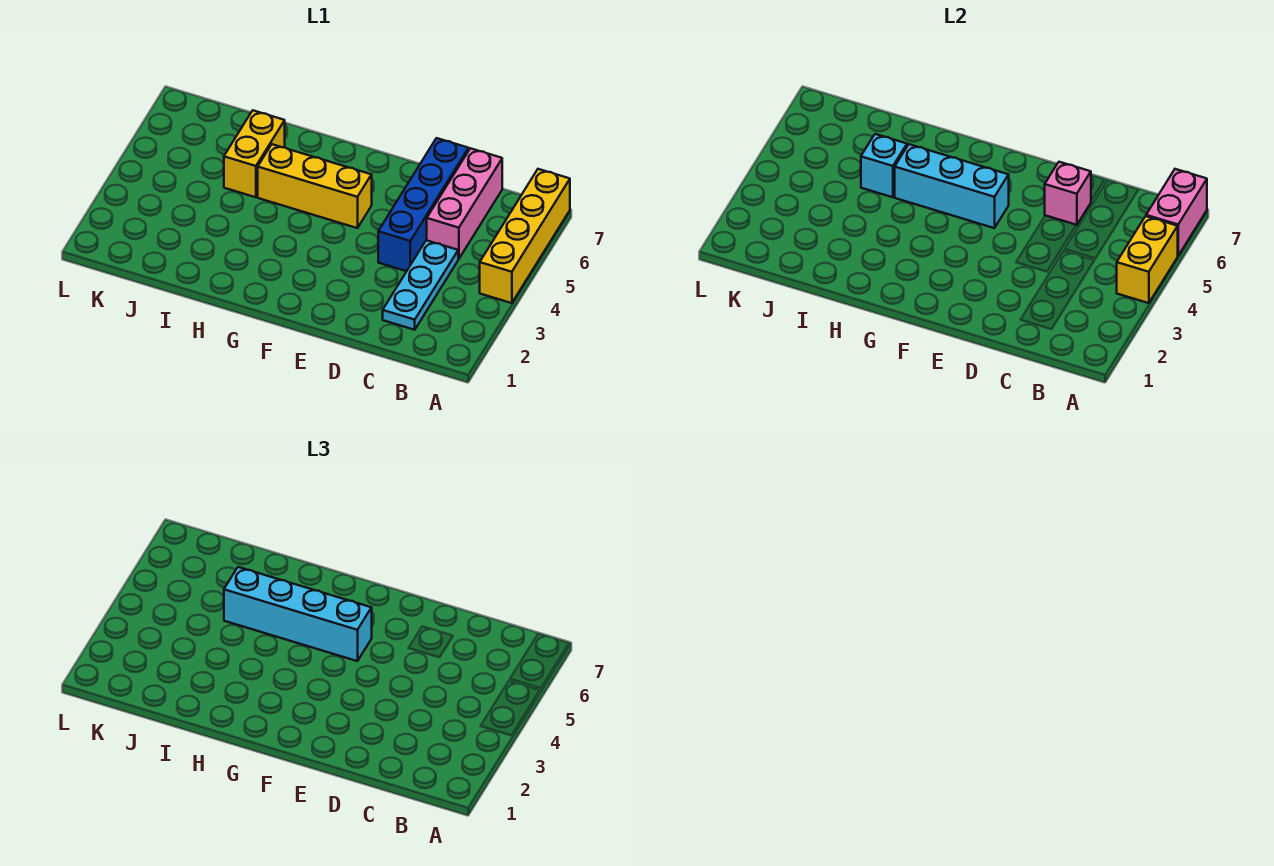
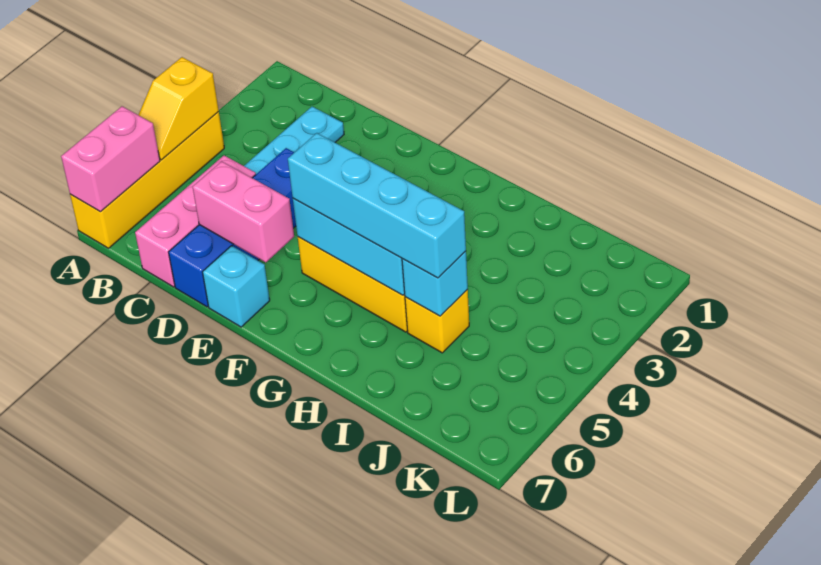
yellow brick A4:A5 level 2 -> yellow slope A4:A5 level 2 top 4
pink brick D6 level 2 -> pink brick D6:E6 level 2
none -> cyan brick E7 level 1
yellow brick I5:I6 level 1 -> yellow brick I5 level 1

